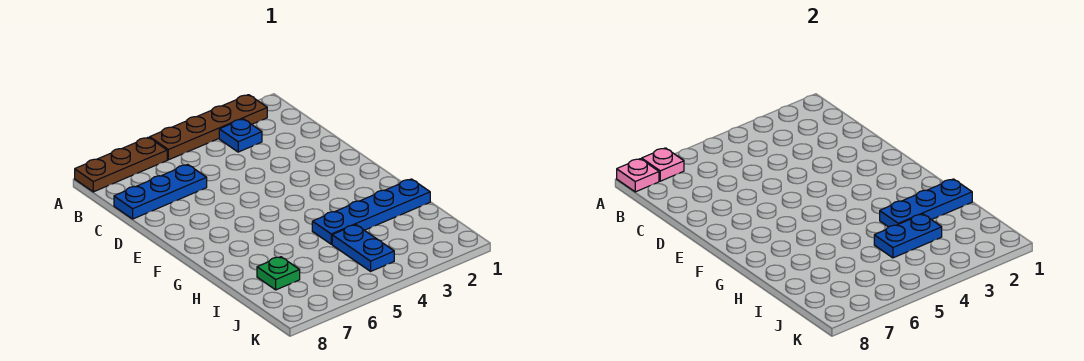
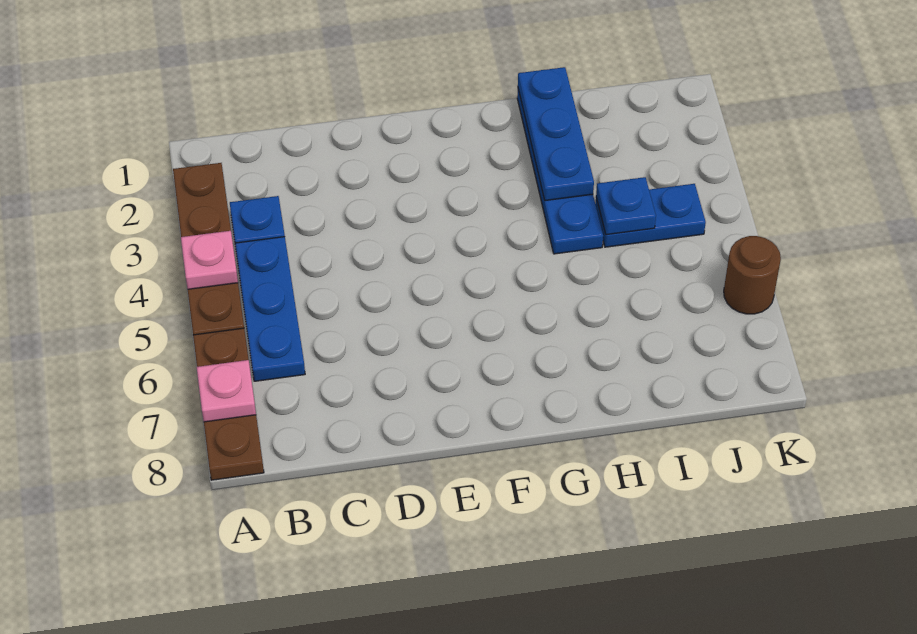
pink plate A8 level 2 -> pink plate A4 level 2
blue plate C6:C8 level 1 -> blue plate B4:B6 level 1
blue plate I3:I4 level 2 -> blue plate I4 level 2
green plate I7 level 1 -> none
none -> brown round brick K6 level 1

